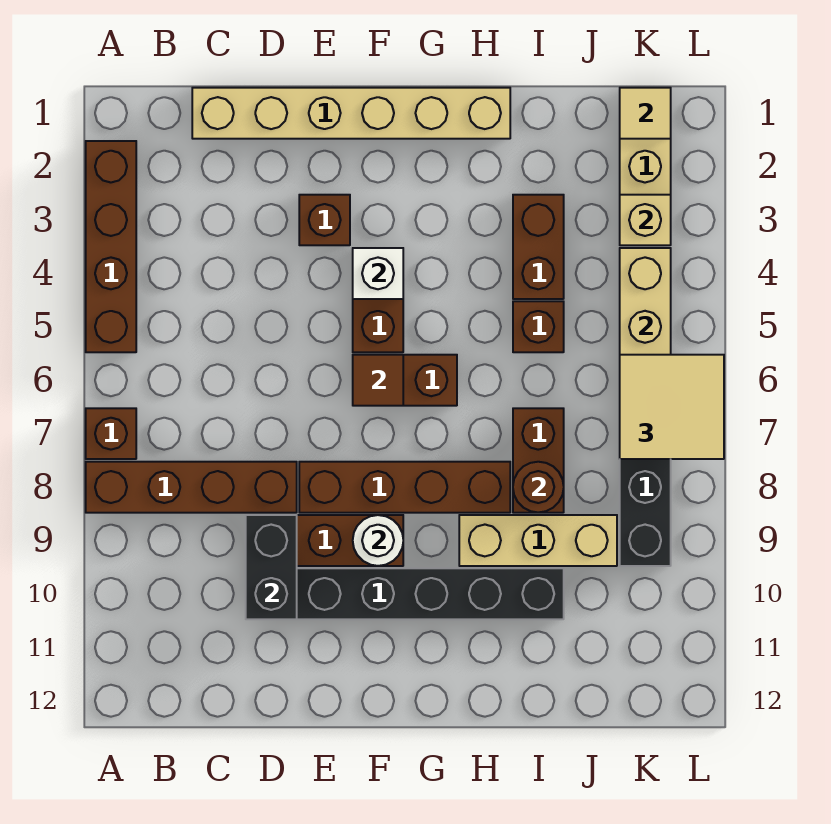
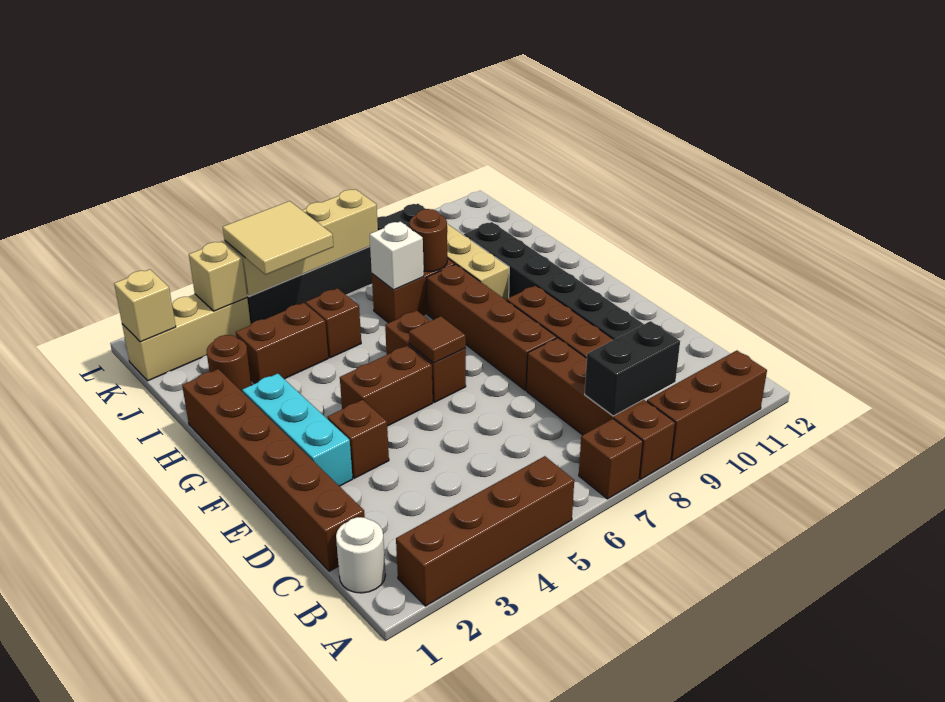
none -> brown brick A9:A11 level 1
tan brick C1:H1 level 1 -> brown brick C1:H1 level 1
black brick D9:D10 level 2 -> black brick B8:B9 level 2
none -> cyan brick E2:G2 level 1
white brick F4 level 2 -> white brick I7 level 2
white round brick F9 level 2 -> white round brick B1 level 1
none -> brown round brick I2 level 1
tan tile K1 level 2 -> tan brick K1 level 2
tan tile K6:L7 level 3 -> tan tile J4:K5 level 3

